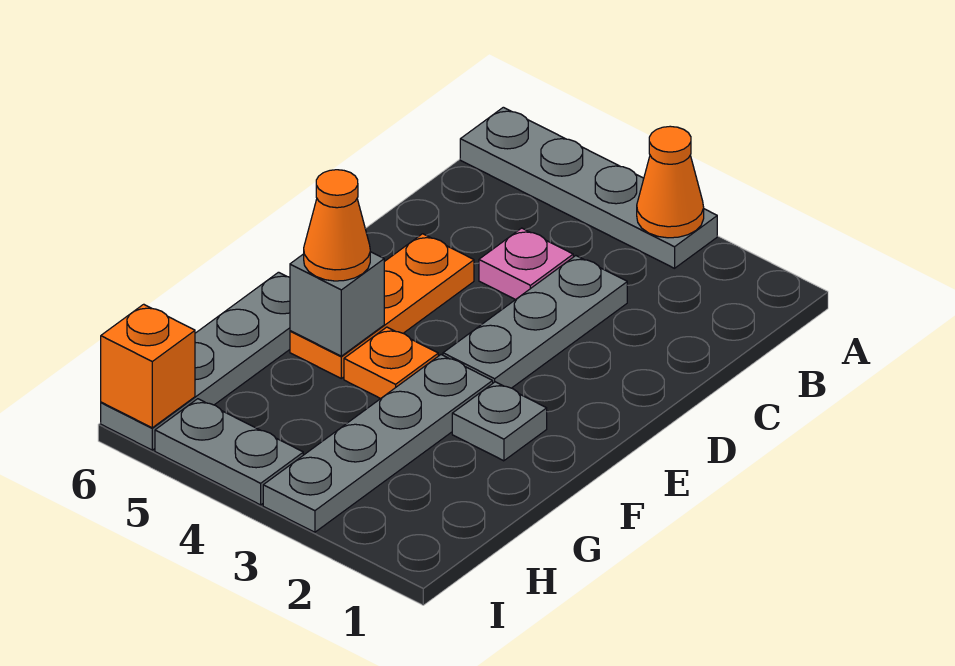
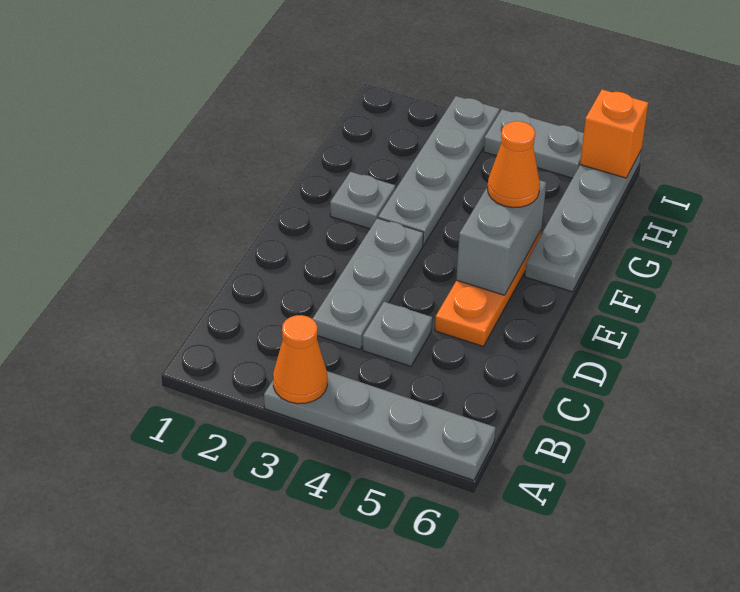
pink plate C4 level 1 -> grey plate C4 level 1
orange plate F4 level 1 -> none
grey brick F5 level 2 -> grey brick E5:F5 level 2

